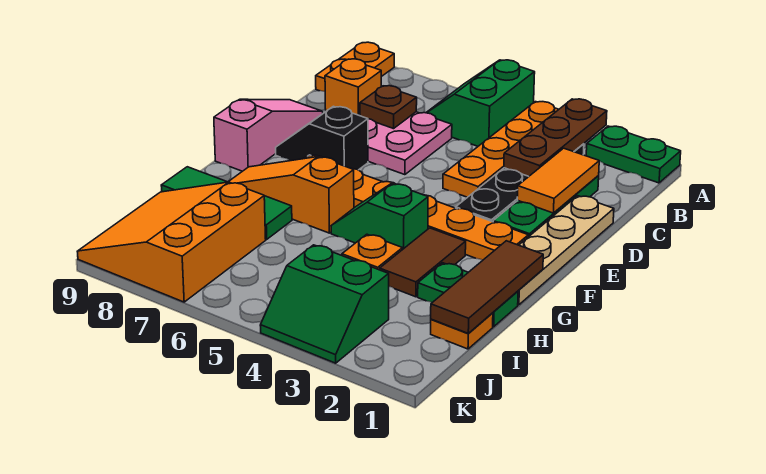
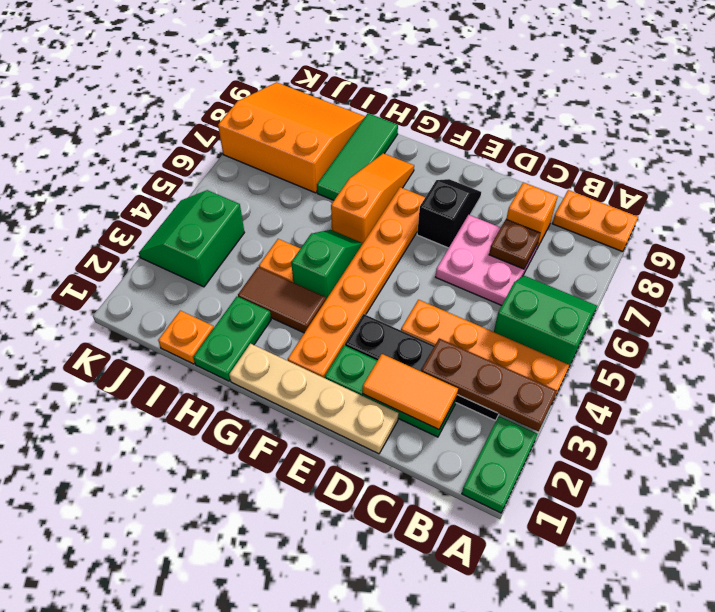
pink slope D9:F9 level 1 top F -> none
brown tile G1:I1 level 2 -> none

